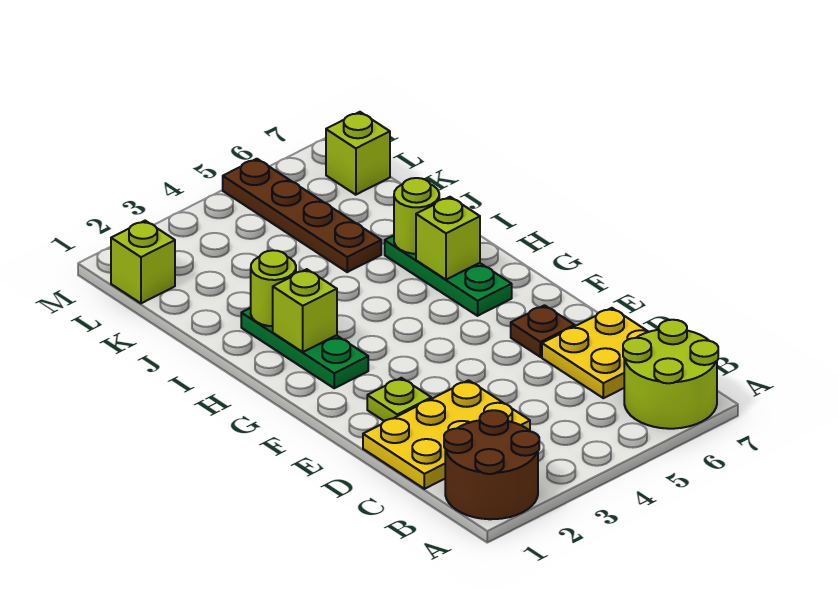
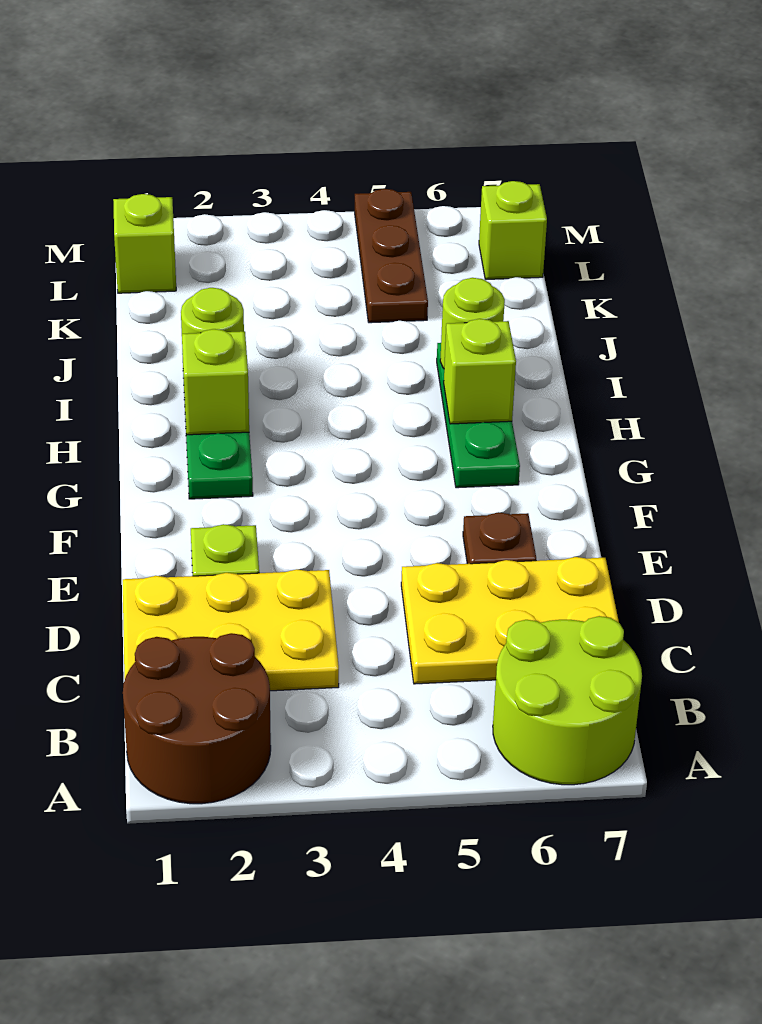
yellow plate C6:D7 level 1 -> yellow plate C5:D7 level 1
brown plate J5:M5 level 1 -> brown plate K5:M5 level 1

